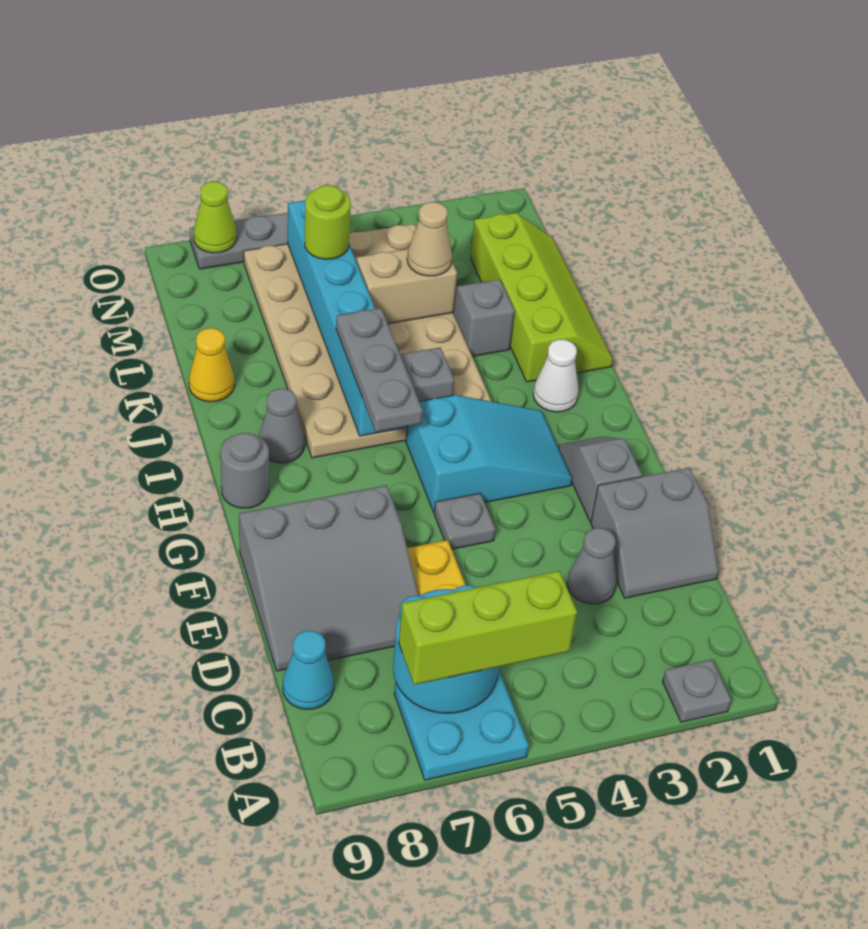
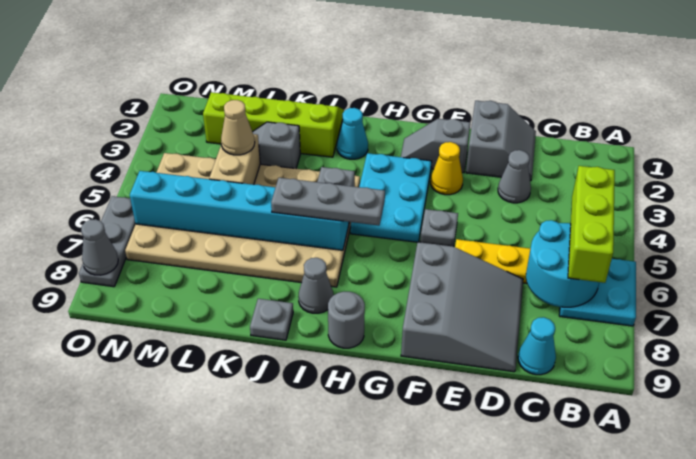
grey plate A2 level 1 -> grey plate J9 level 1
cyan slope G3:H5 level 1 top 5 -> cyan plate G3:H5 level 1
white cone I2 level 1 -> cyan cone I2 level 1
yellow cone K9 level 1 -> yellow cone F3 level 1
lime round brick M6 level 3 -> none
lime cone O8 level 2 -> grey cone O8 level 2

